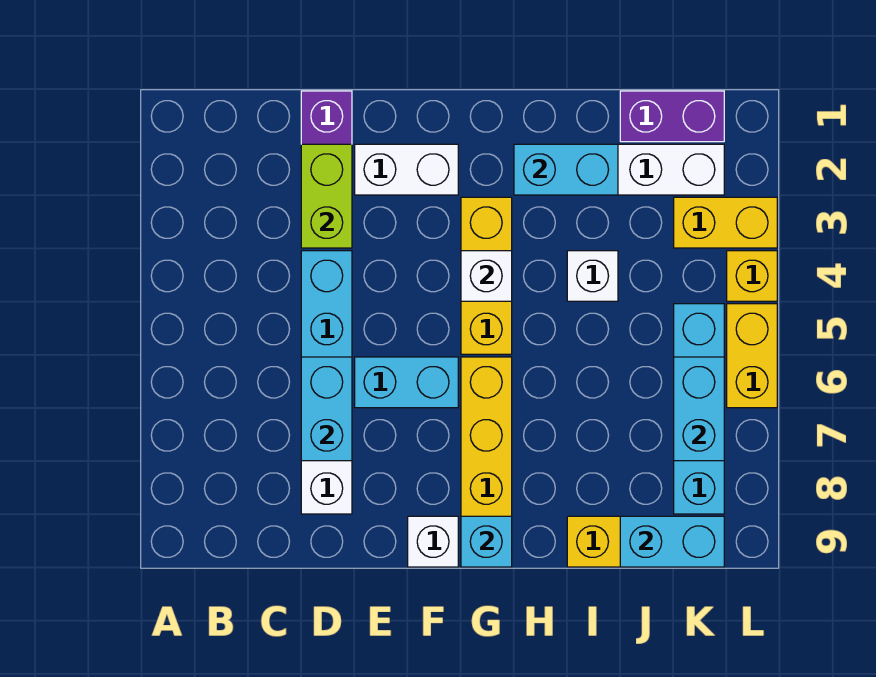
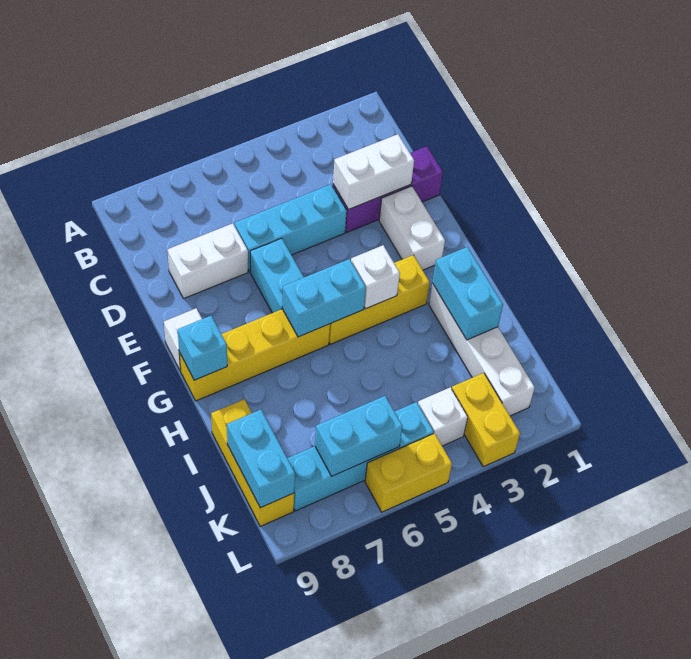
lime brick D2:D3 level 2 -> white brick D2:D3 level 2
cyan brick D6:D7 level 2 -> cyan brick G5:G6 level 2
white brick I4 level 1 -> white brick K4 level 1
purple brick J1:K1 level 1 -> none
yellow brick L4 level 1 -> none

